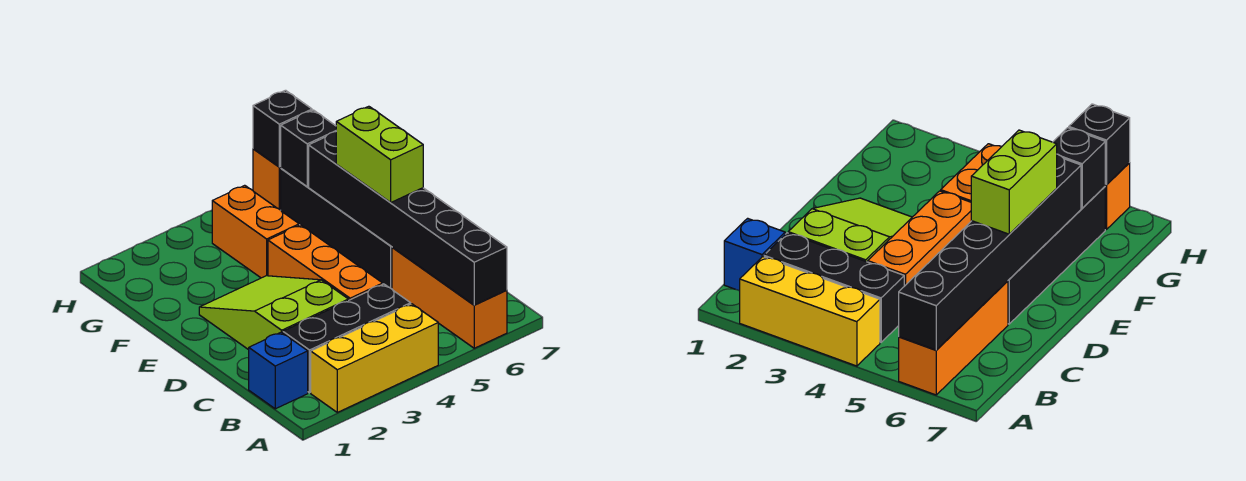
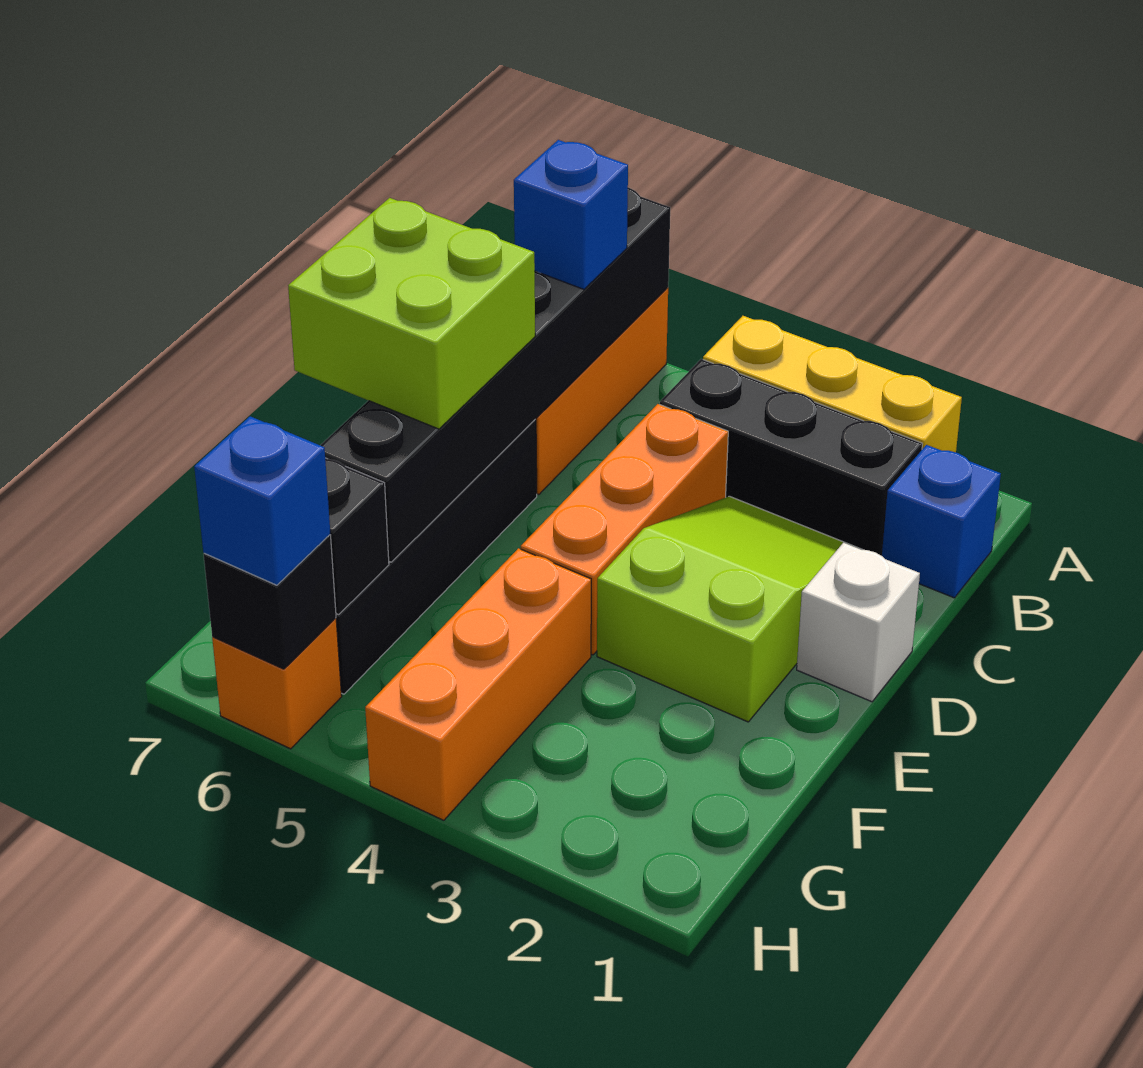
none -> blue brick B6 level 3
lime slope C2:E3 level 1 top C -> lime slope C2:E3 level 1 top E
none -> white brick D1 level 1
lime brick D6:E6 level 3 -> lime brick D6:E7 level 3
orange brick F4:G4 level 1 -> orange brick F4:H4 level 1
none -> blue brick H6 level 3

